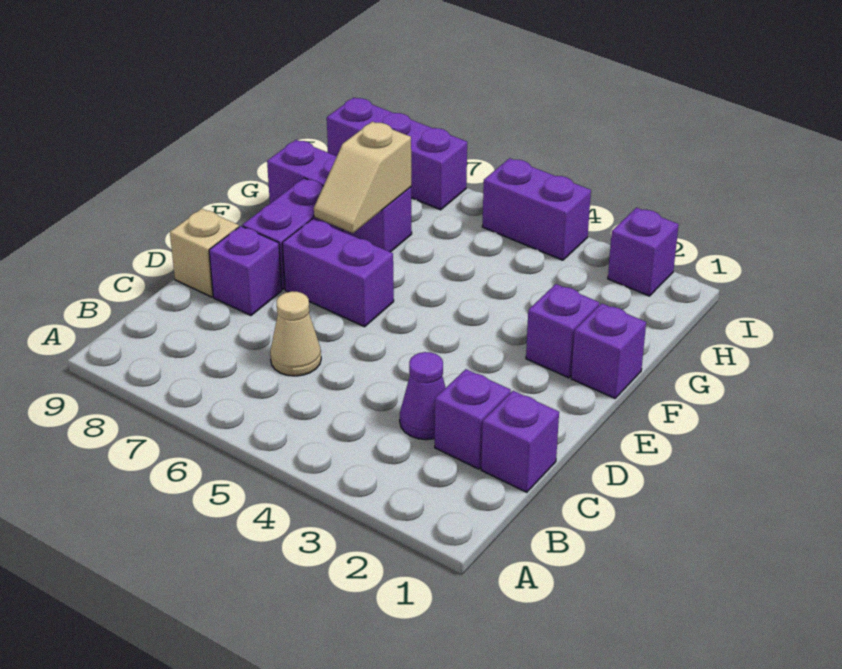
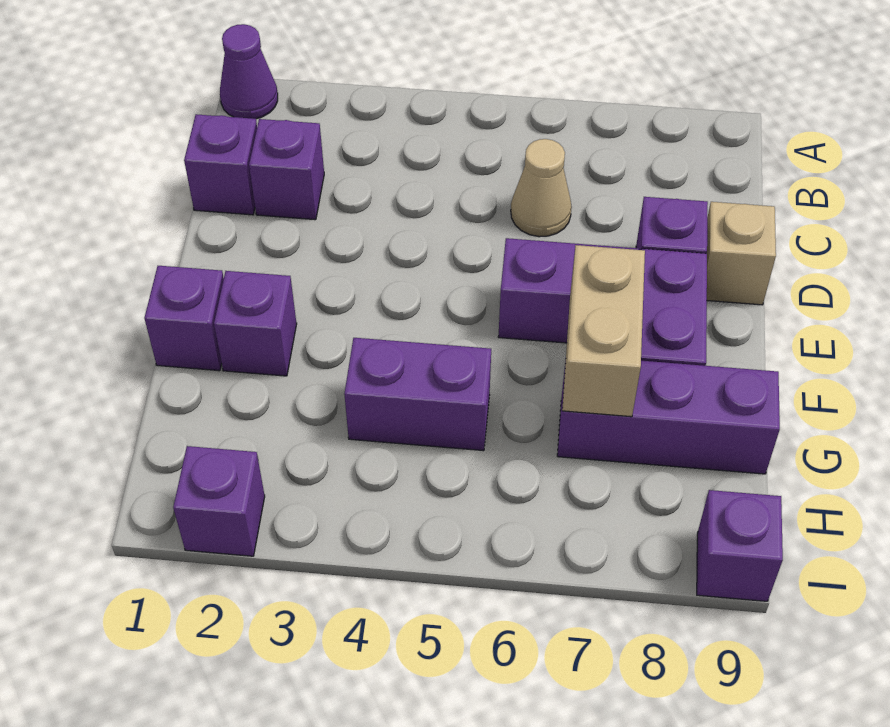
purple cone C3 level 1 -> purple cone A1 level 1
tan slope F7:G7 level 2 top G -> tan brick F7:G7 level 2
purple brick I4:I5 level 1 -> purple brick G4:G5 level 1
purple brick I7:I9 level 1 -> purple brick I9 level 1

